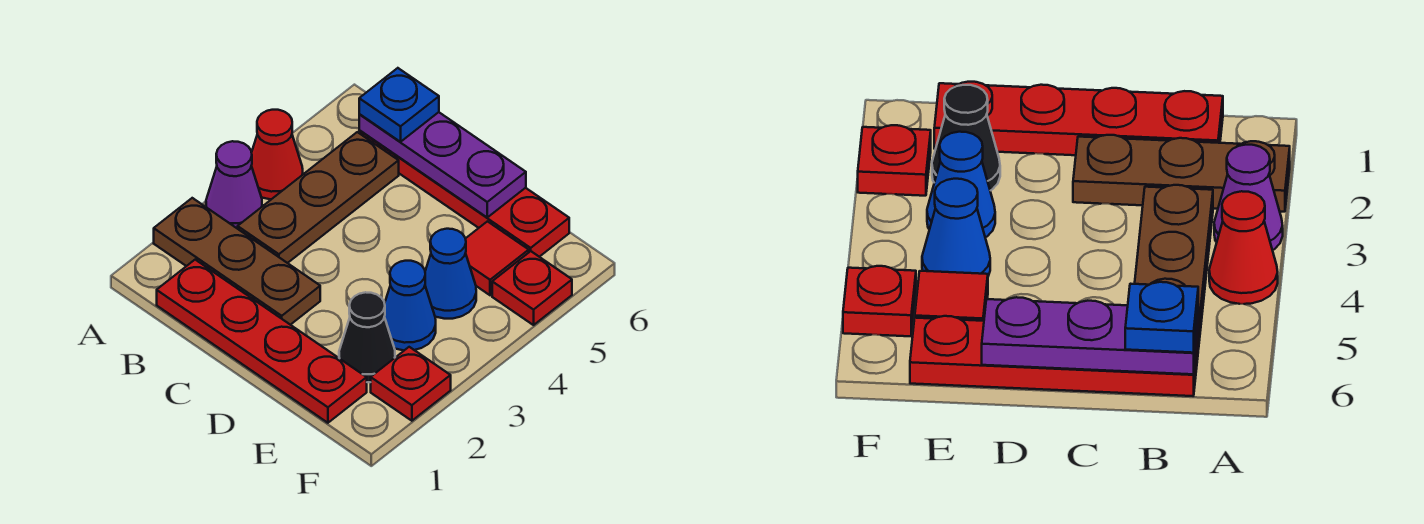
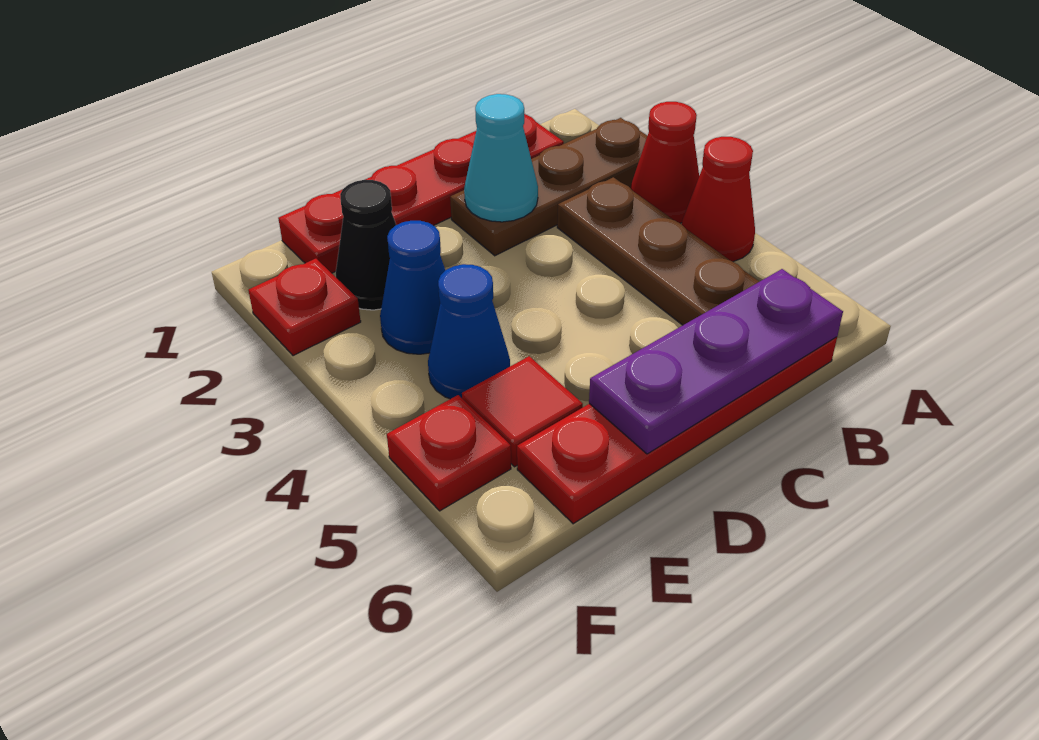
purple cone A3 level 1 -> red cone A3 level 1
blue plate B6 level 3 -> none
none -> cyan cone C2 level 2

